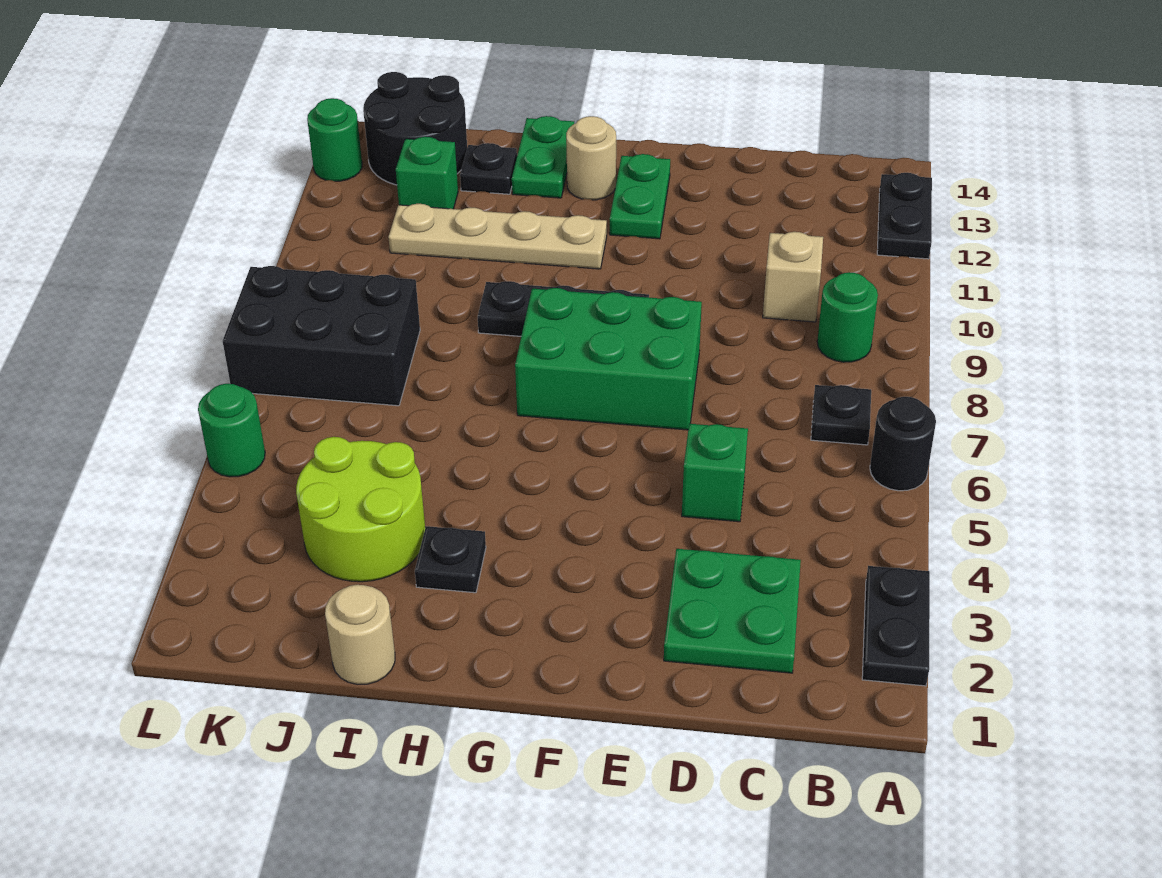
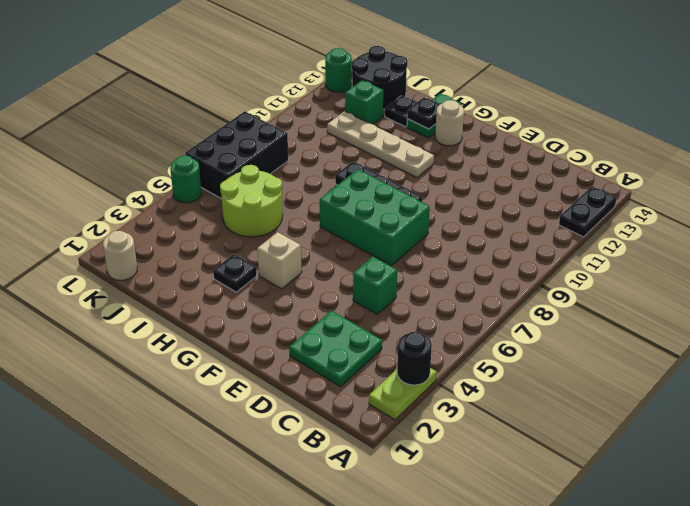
black plate A2:A3 level 1 -> lime plate A2:A3 level 1
black round brick A6 level 1 -> black round brick A3 level 2
black plate B7 level 1 -> black plate H13 level 2
green round brick B9 level 1 -> none
tan brick C10 level 1 -> tan brick G4 level 1
green plate F12:F13 level 1 -> none
tan round brick I1 level 1 -> tan round brick K1 level 1
lime round brick I3:J4 level 1 -> lime round brick I5:J6 level 1
black brick J7:L8 level 1 -> black brick K6:L8 level 1

